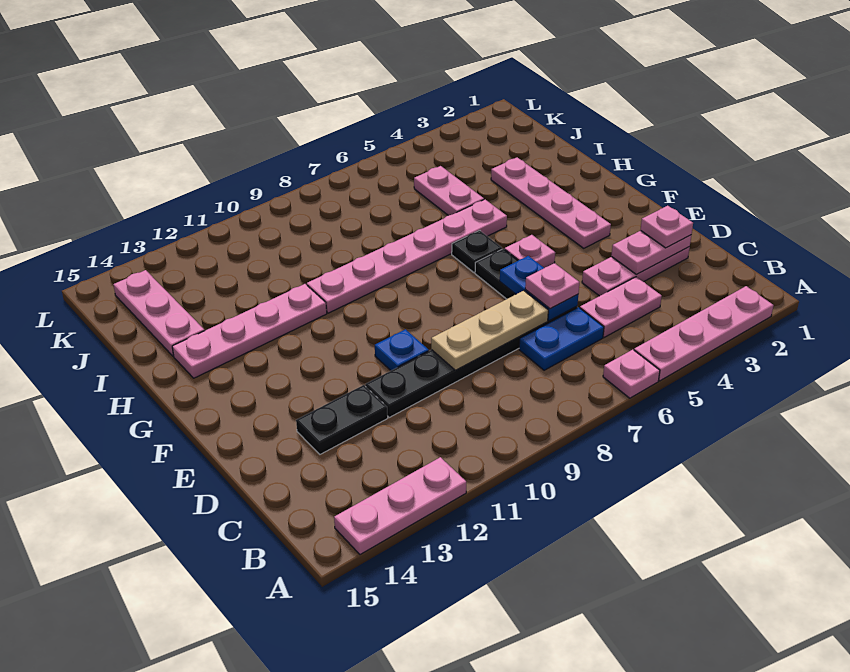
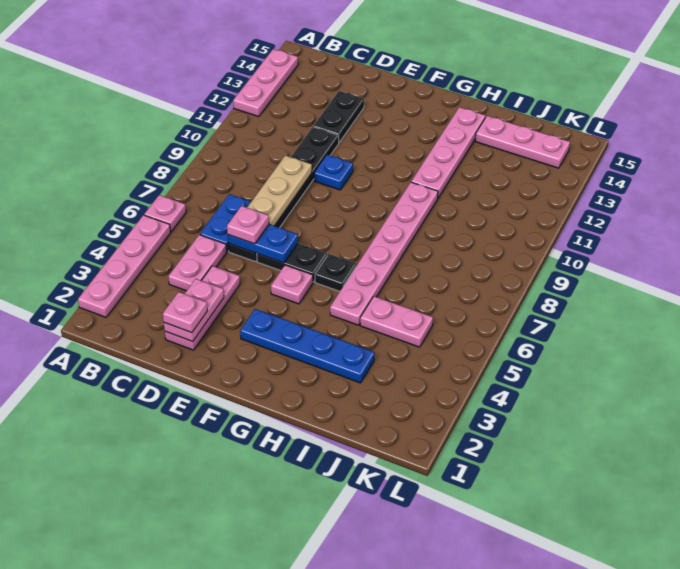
pink plate F3:I3 level 1 -> blue plate F3:I3 level 1

